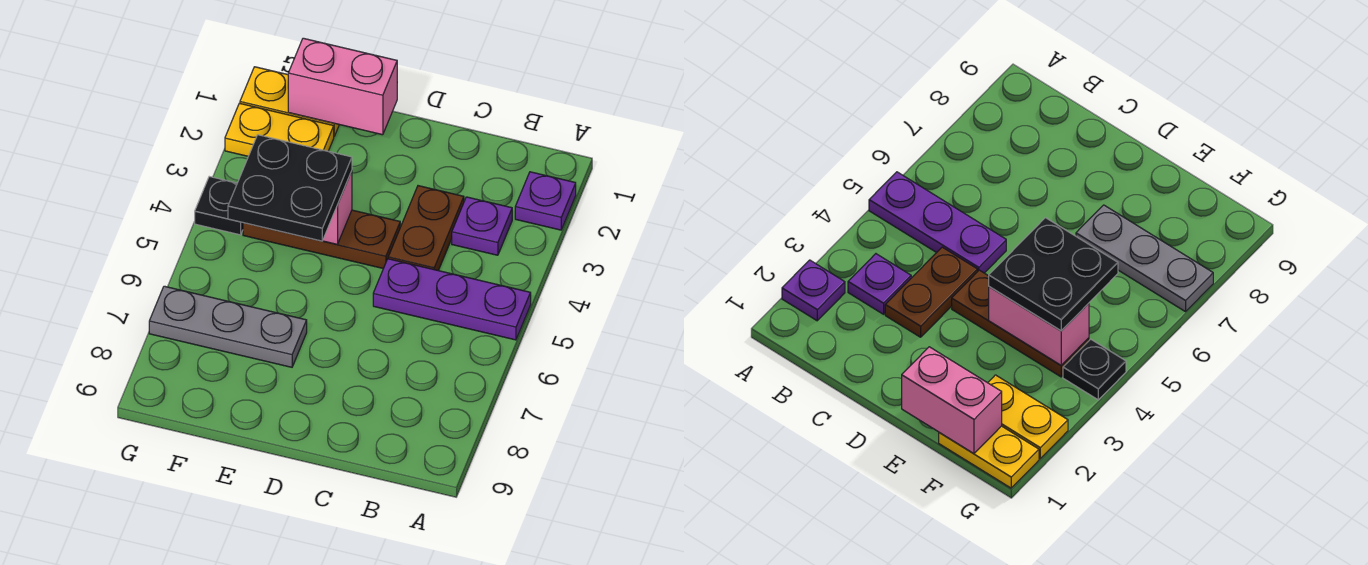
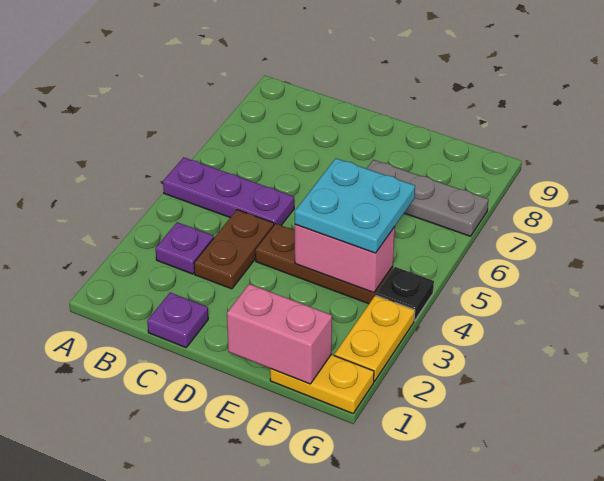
purple plate A2 level 1 -> purple plate C1 level 1
black plate E4:F5 level 3 -> cyan plate E4:F5 level 3
yellow plate F2:G2 level 1 -> yellow plate G2:G3 level 1

